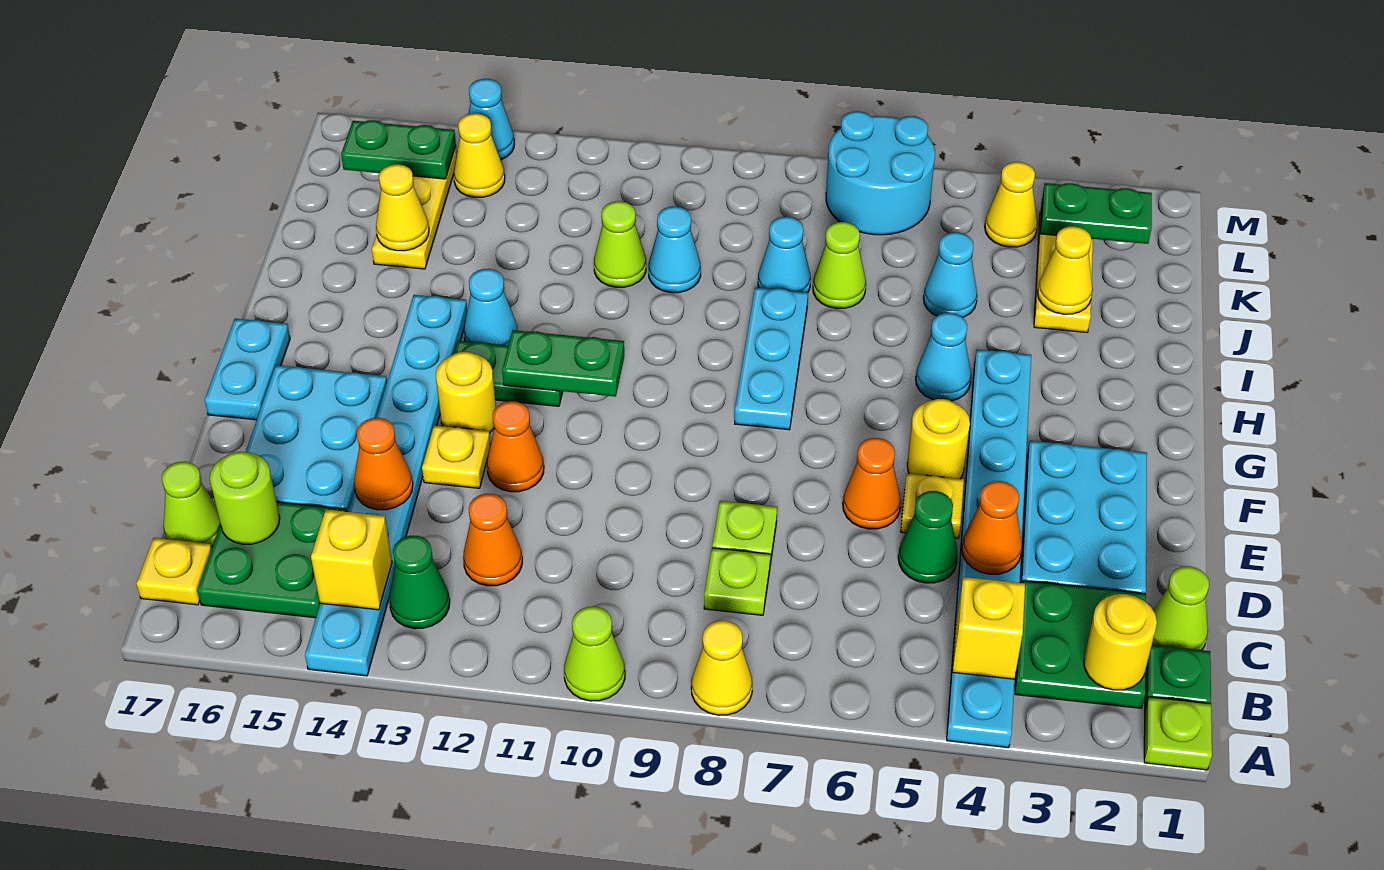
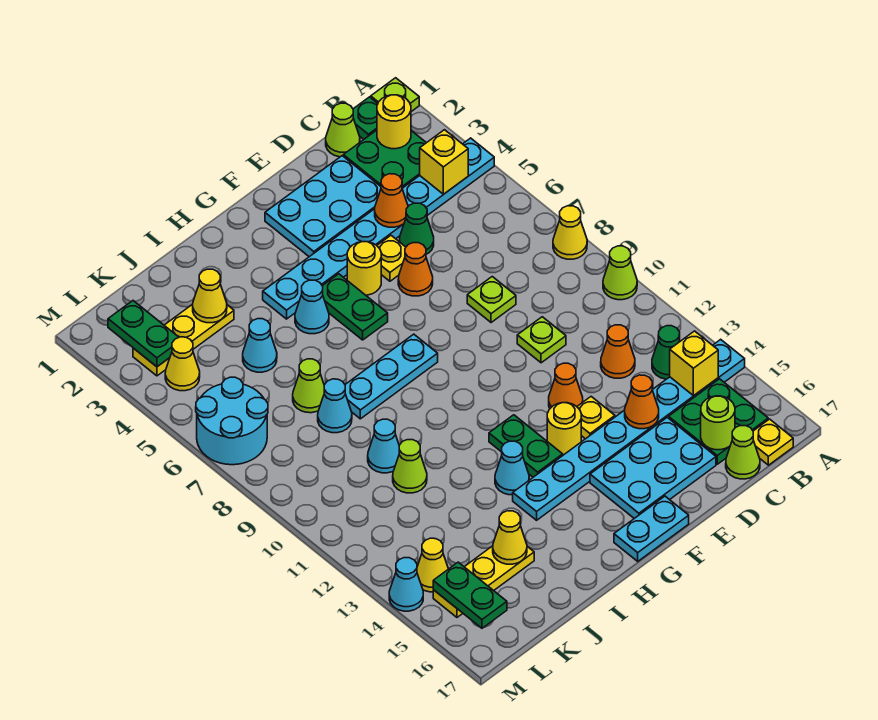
lime plate C8 level 1 -> lime plate D10 level 1
green plate G11:G12 level 2 -> green plate G5:G6 level 1

